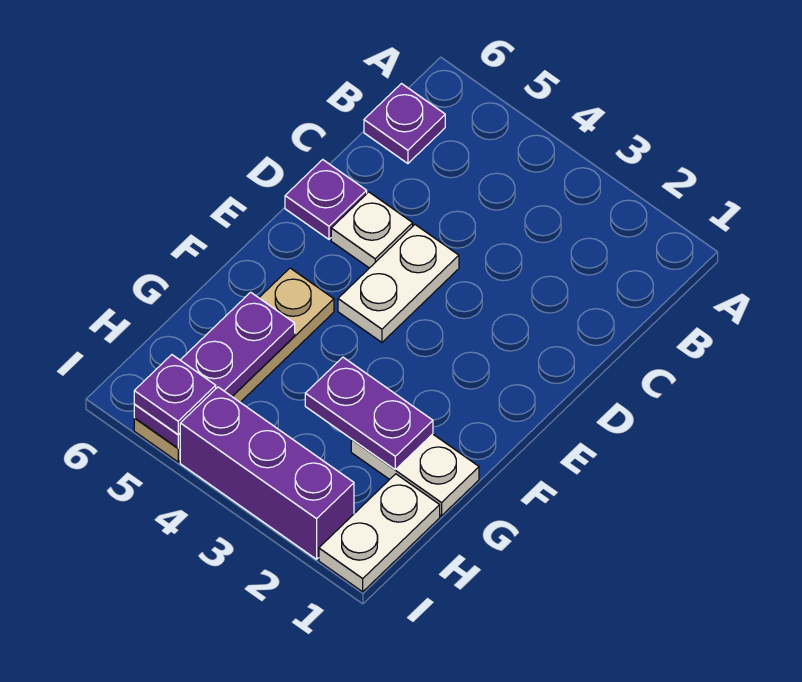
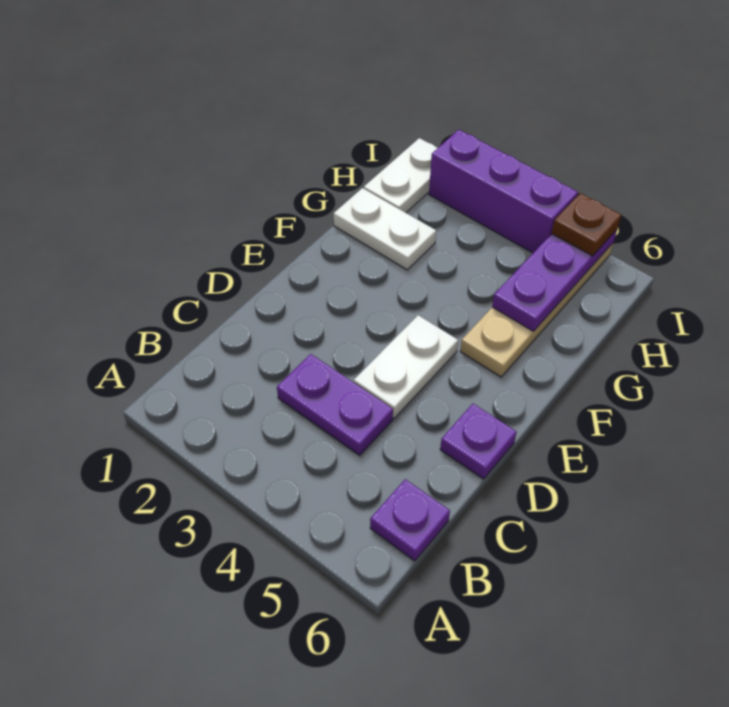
white plate D5 level 1 -> none
purple plate G2:G3 level 2 -> purple plate C3:C4 level 1
purple plate I5 level 3 -> brown plate I5 level 3

